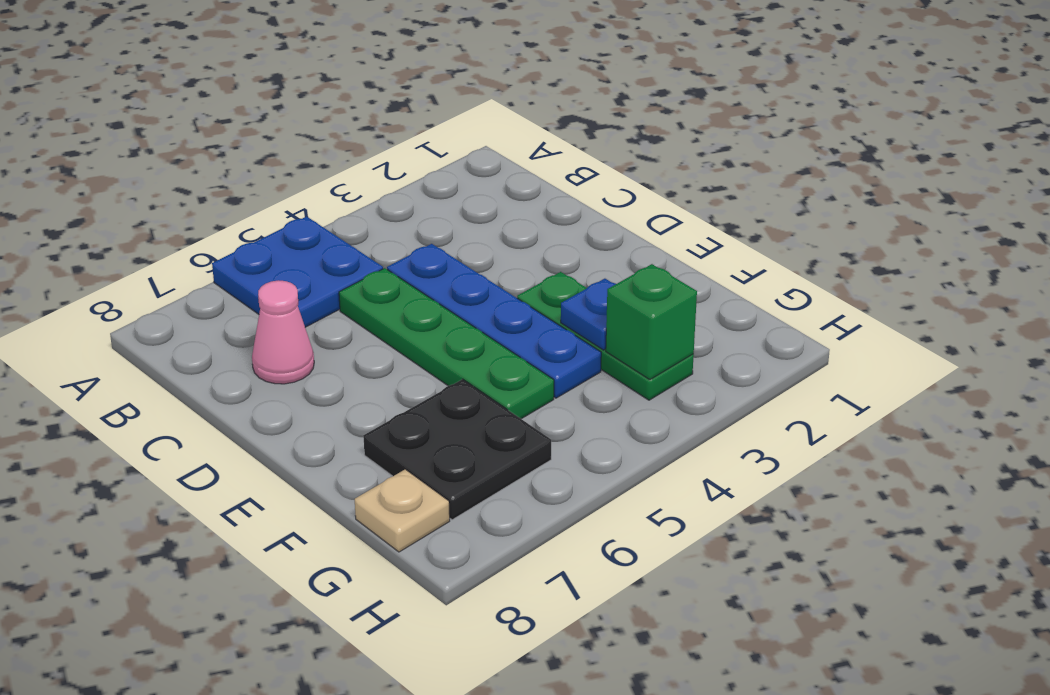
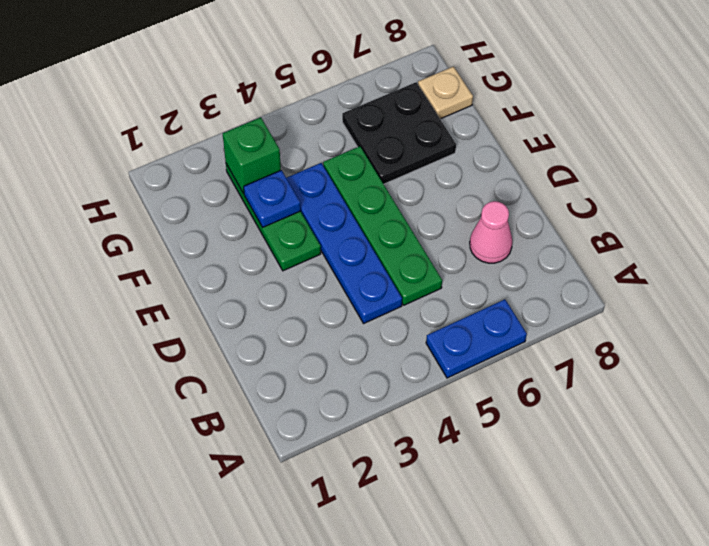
blue plate A5:B6 level 1 -> blue plate A5:A6 level 1

